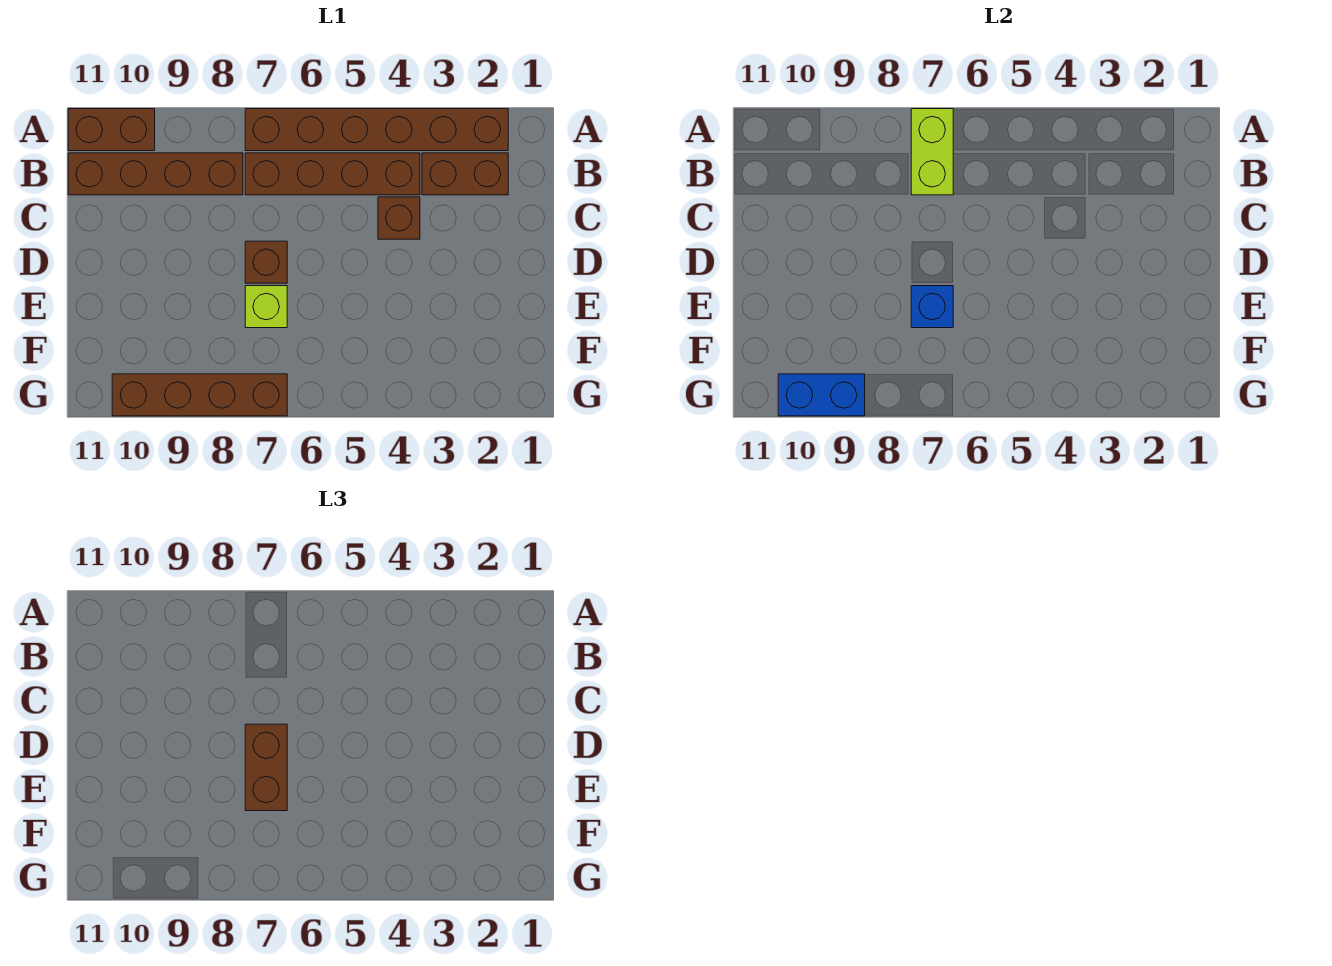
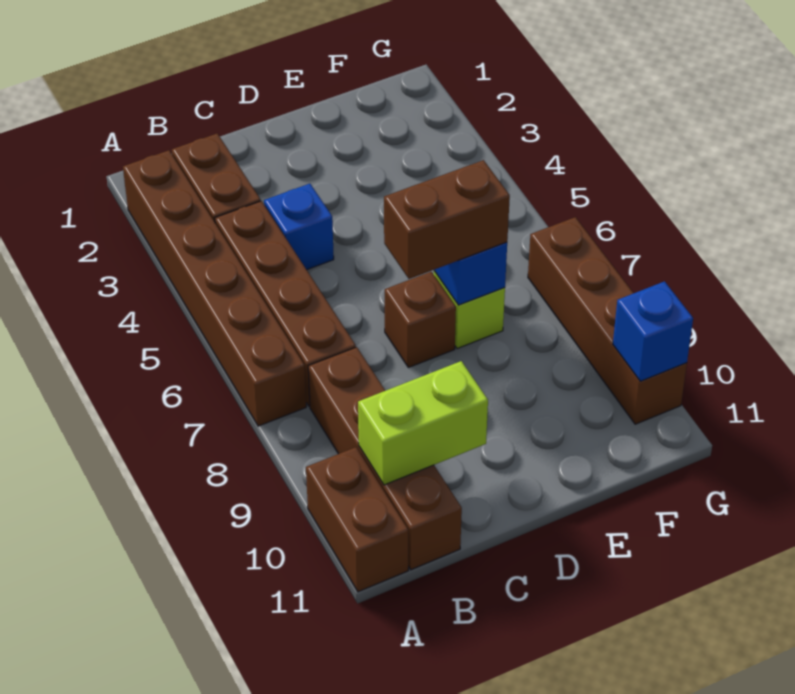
lime brick A7:B7 level 2 -> lime brick B10:C10 level 2
brown brick C4 level 1 -> blue brick C4 level 1
blue brick G9:G10 level 2 -> blue brick G10 level 2

